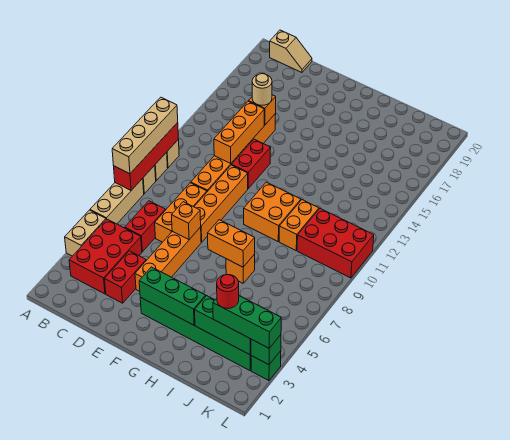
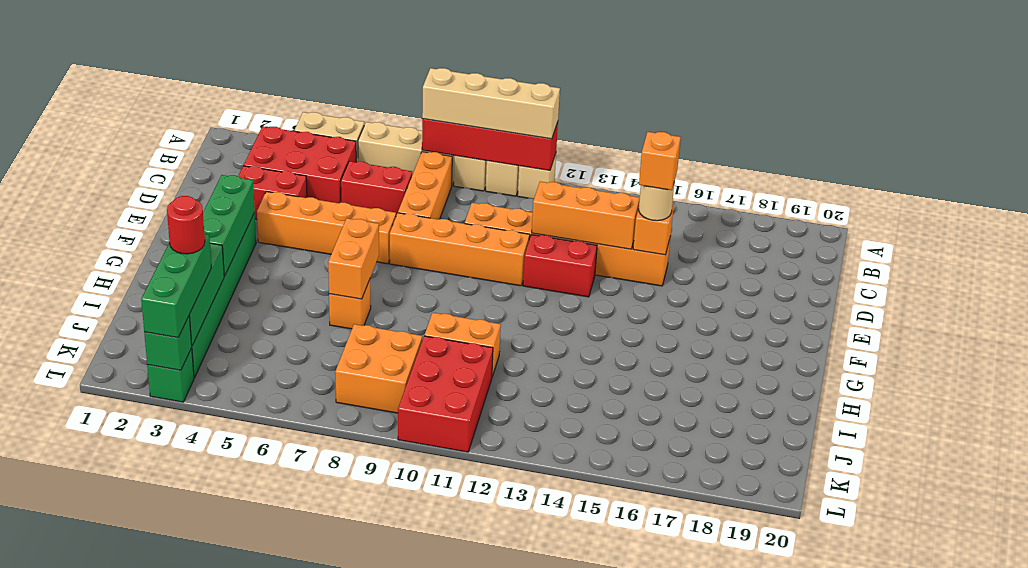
tan slope B20:C20 level 1 top B -> none
orange brick D7:D9 level 1 -> orange brick B8:D8 level 1
orange brick E7 level 2 -> orange brick D15 level 4
orange brick G10:H11 level 1 -> orange brick J8:K9 level 1

